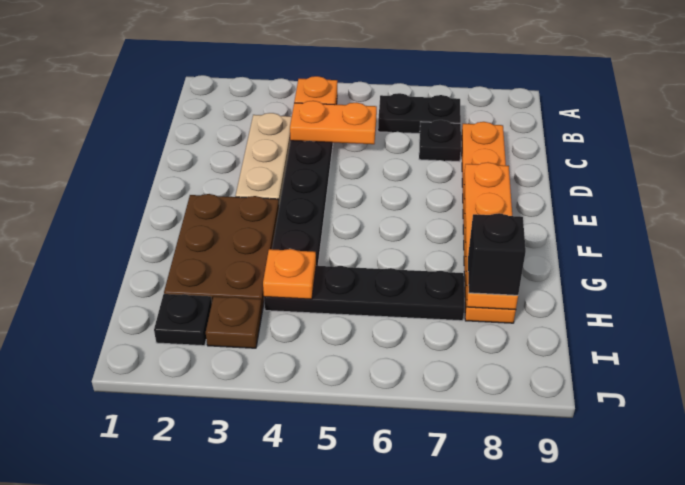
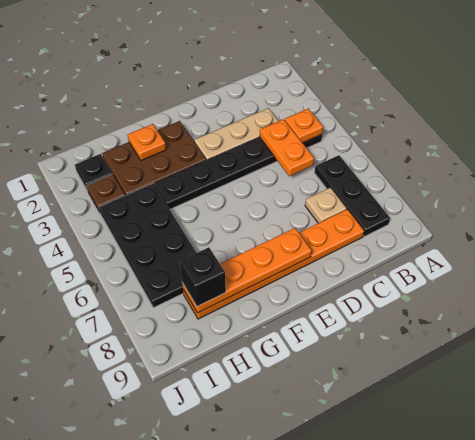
black plate B6:B7 level 1 -> black plate B6:B8 level 1
black plate C7 level 1 -> tan plate C7 level 1
black plate H4:H7 level 1 -> black plate H4:I7 level 1
orange plate H4 level 2 -> orange plate G2 level 2

